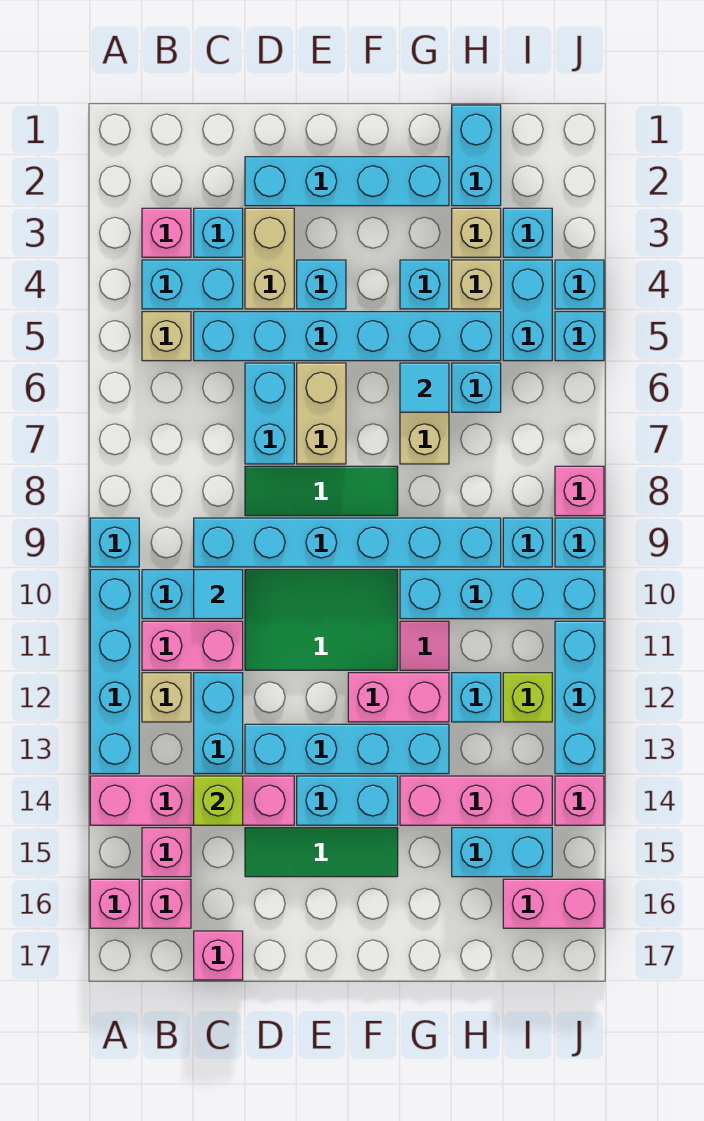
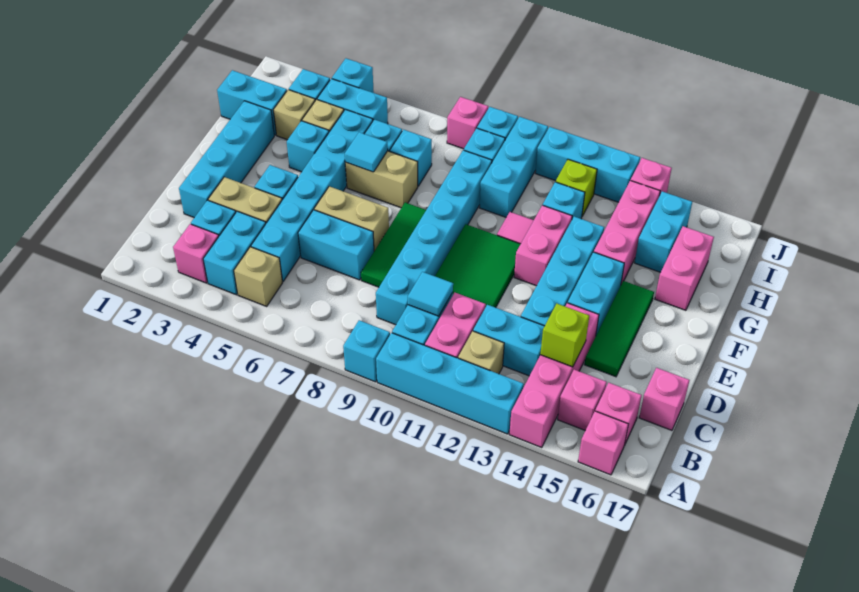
cyan brick G10:J10 level 1 -> cyan brick H10:J10 level 1
pink brick I16:J16 level 1 -> pink brick G16:H16 level 1
cyan brick J5 level 1 -> cyan brick H7 level 1

